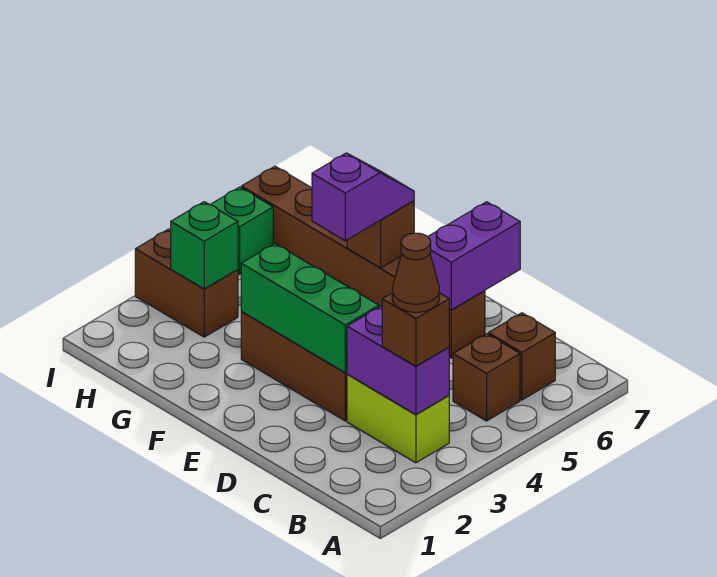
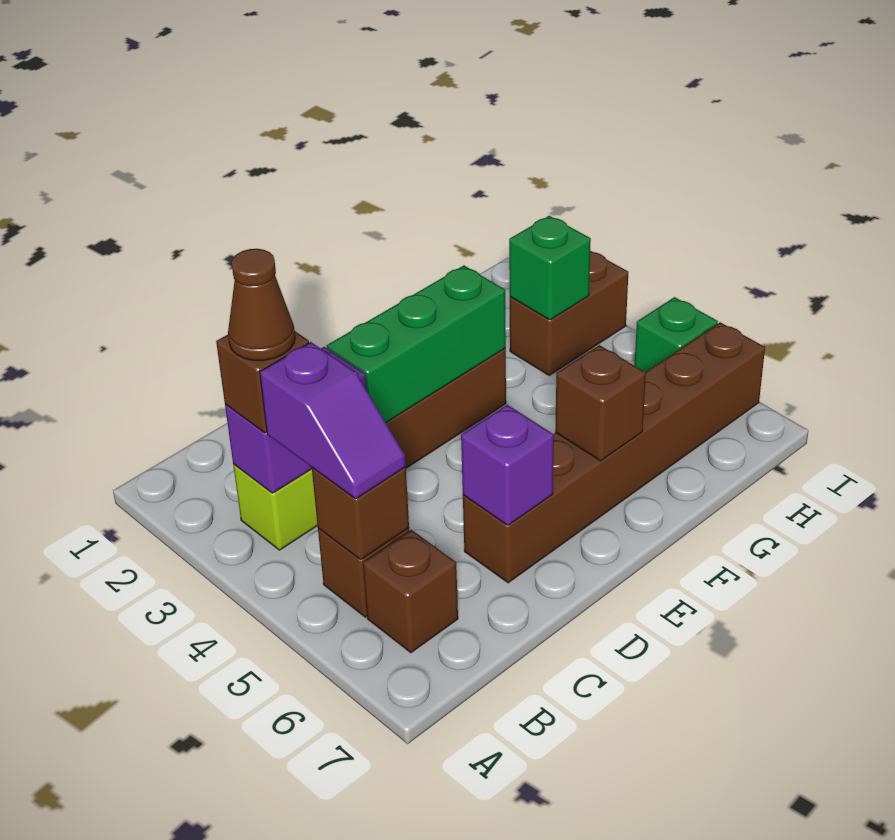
none -> brown brick B5 level 2
purple brick D6:D7 level 2 -> purple brick D6 level 2
purple slope F5:F6 level 3 top 5 -> purple slope B4:B5 level 3 top 4

